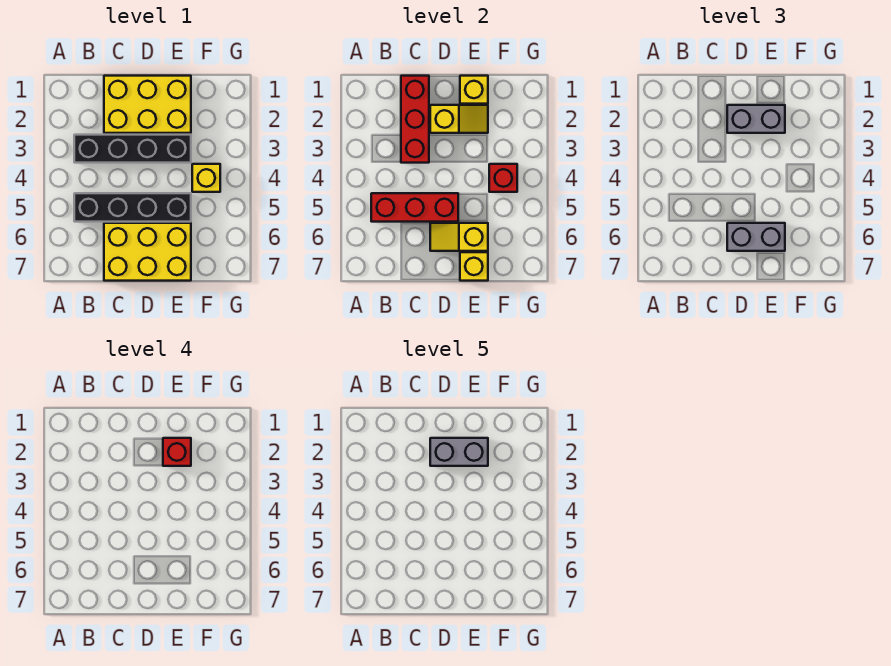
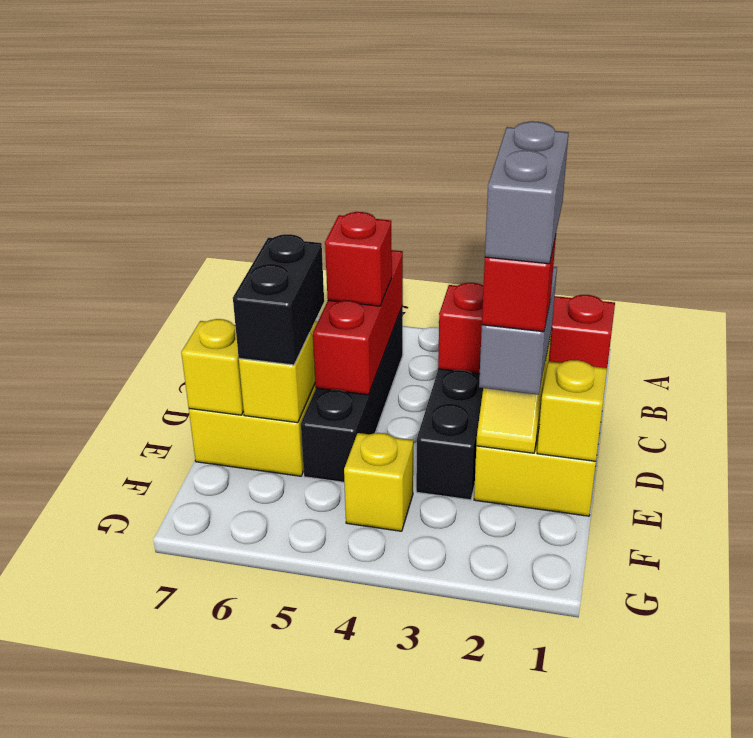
grey brick D6:E6 level 3 -> black brick D6:E6 level 3
red brick F4 level 2 -> red brick C5 level 3

